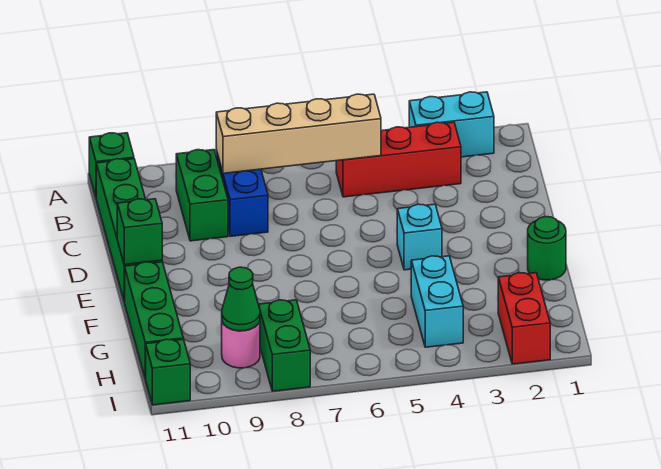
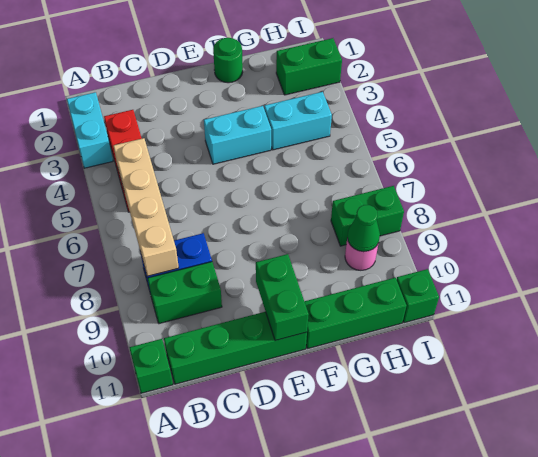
cyan brick E4 level 1 -> cyan brick E4:F4 level 1
green brick E11 level 2 -> green brick E10:E11 level 2
red brick H2:I2 level 1 -> green brick H2:I2 level 1

